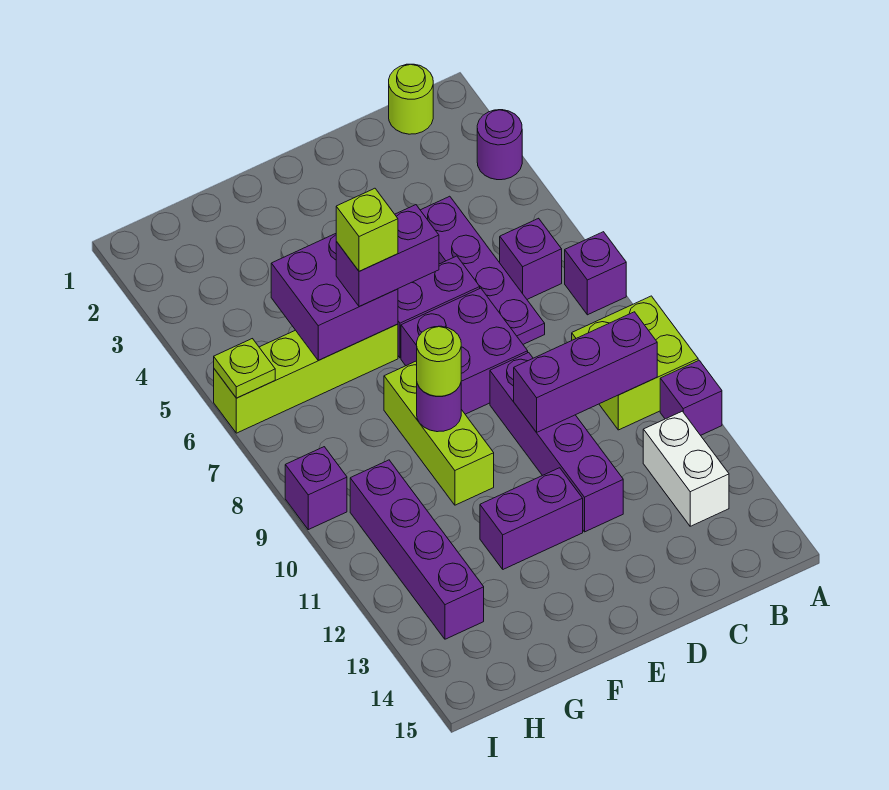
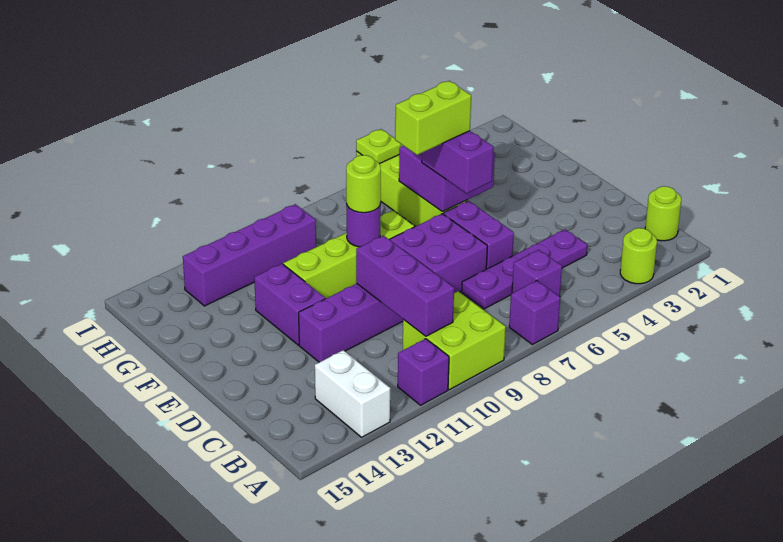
purple round brick A3 level 1 -> lime round brick A3 level 1
white brick B12:B13 level 1 -> white brick A13:B13 level 1
lime brick F6 level 4 -> lime brick F6:F7 level 4
lime brick F8:F10 level 1 -> lime brick F8:F11 level 1
purple brick I9 level 1 -> none

